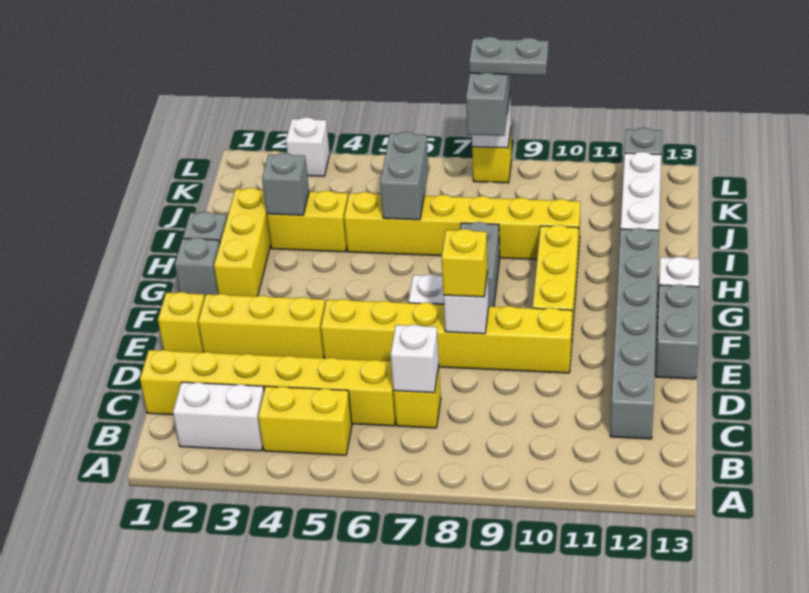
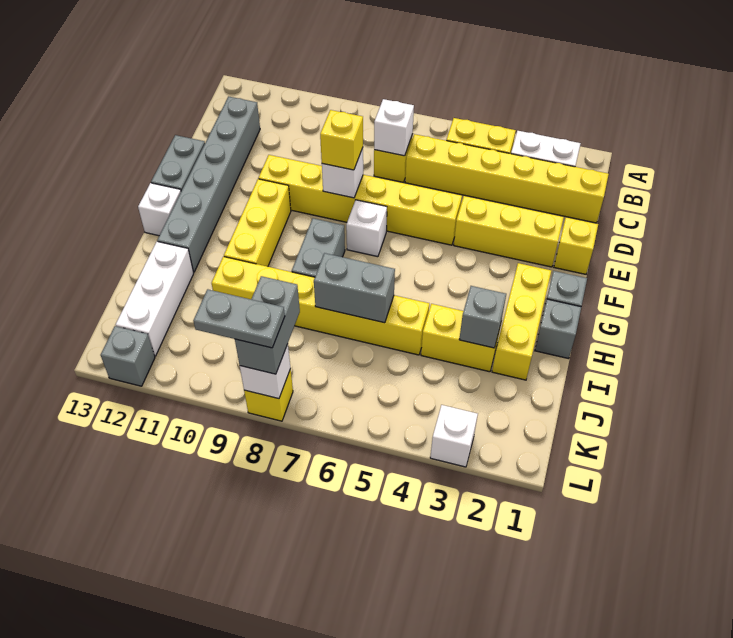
grey brick I6:J6 level 2 -> grey brick I6:I7 level 2

